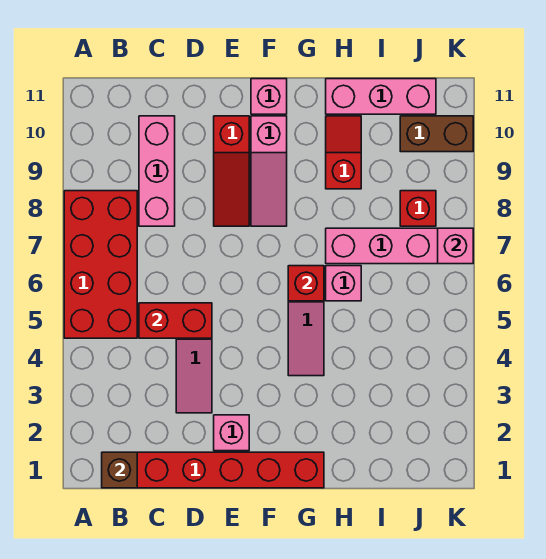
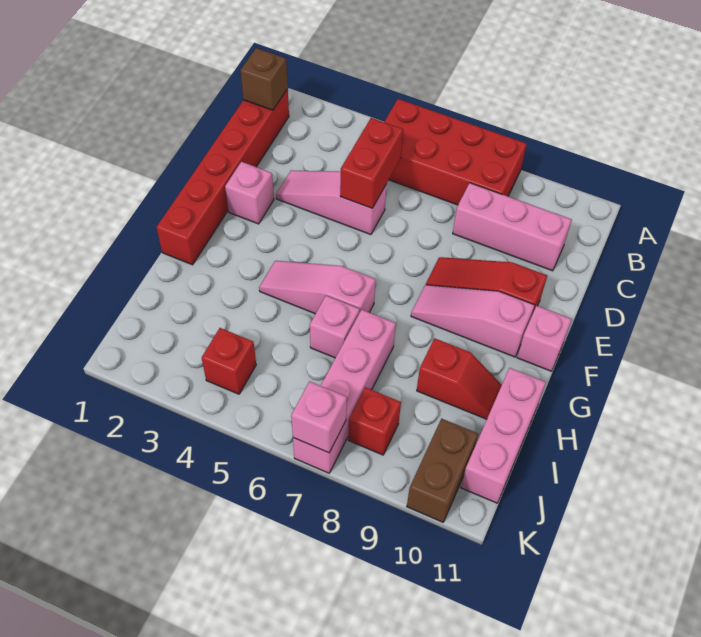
red brick G6 level 2 -> red brick J4 level 1

